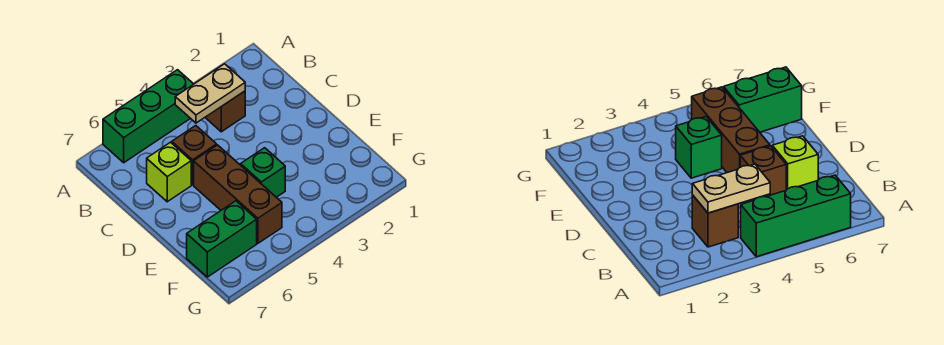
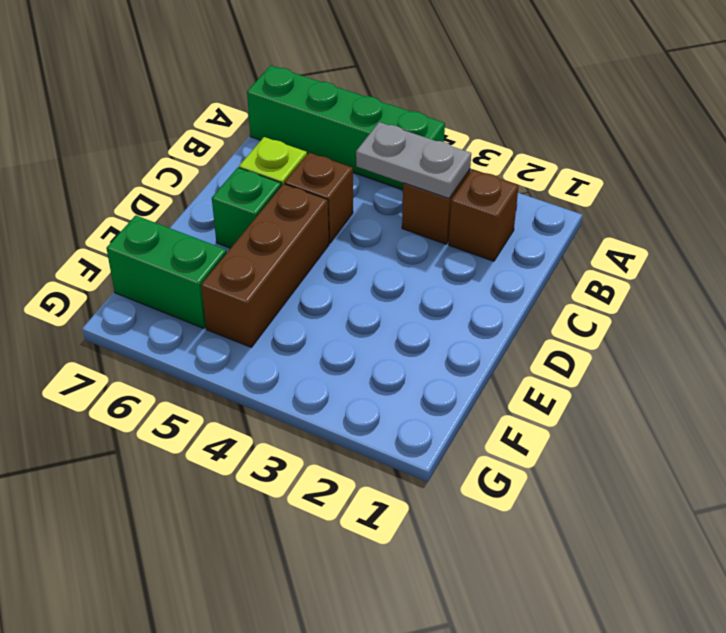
green brick A4:A6 level 1 -> green brick A4:A7 level 1
none -> brown brick B2 level 1
tan plate B3:B4 level 2 -> grey plate B3:B4 level 2
green brick E4 level 1 -> green brick D6 level 1

